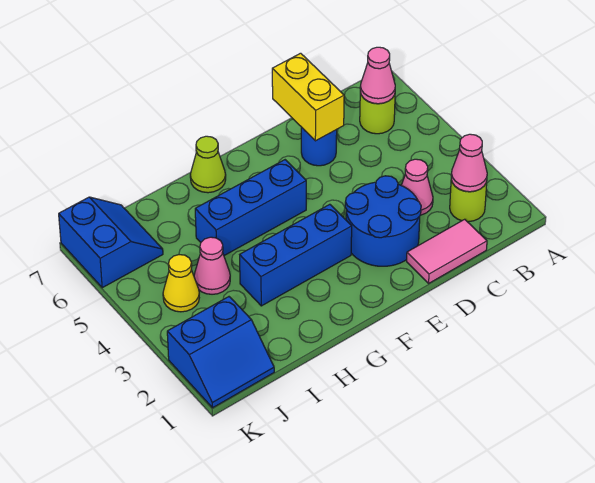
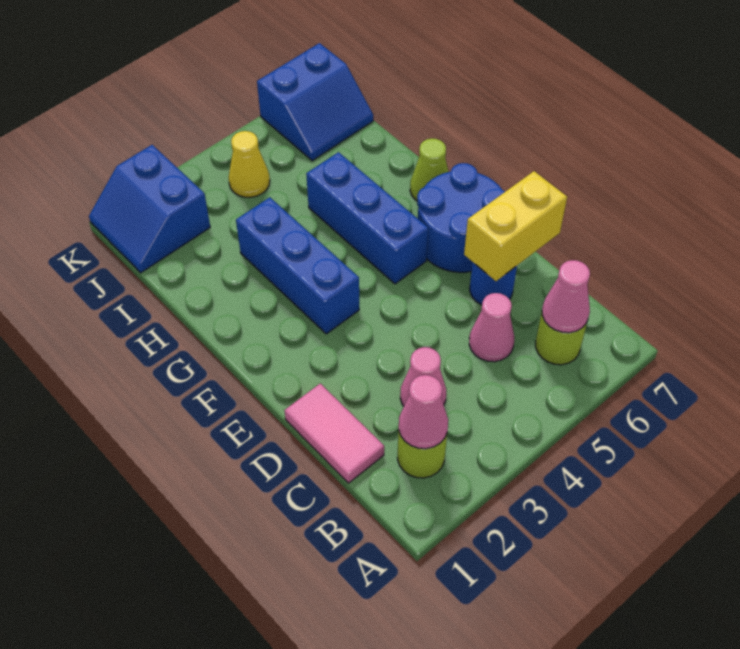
blue round brick D2:E3 level 1 -> blue round brick E6:F7 level 1
pink cone I4 level 1 -> pink cone C5 level 1

